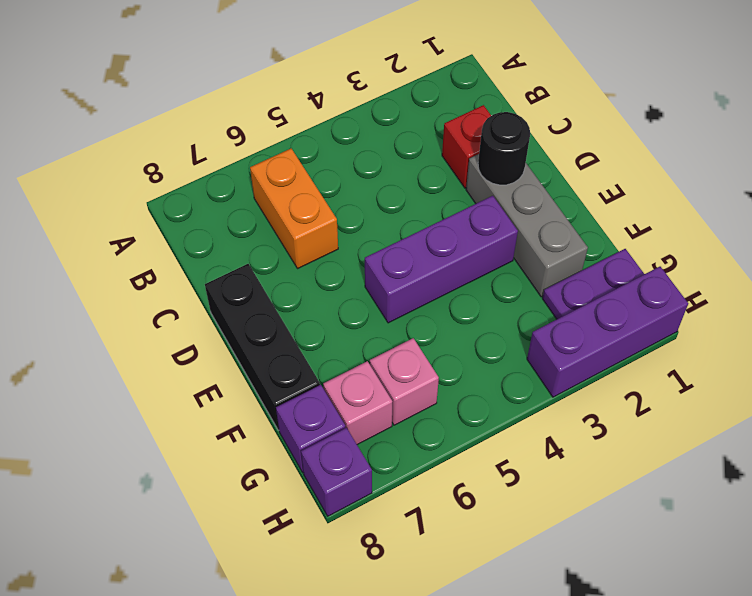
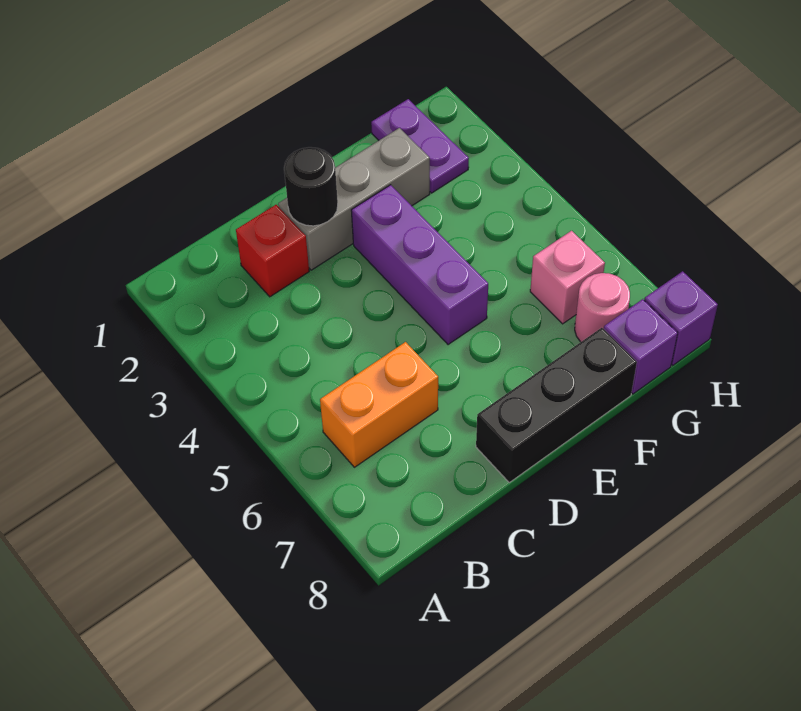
pink brick G7 level 1 -> pink round brick G7 level 1
purple brick H1:H3 level 1 -> none

